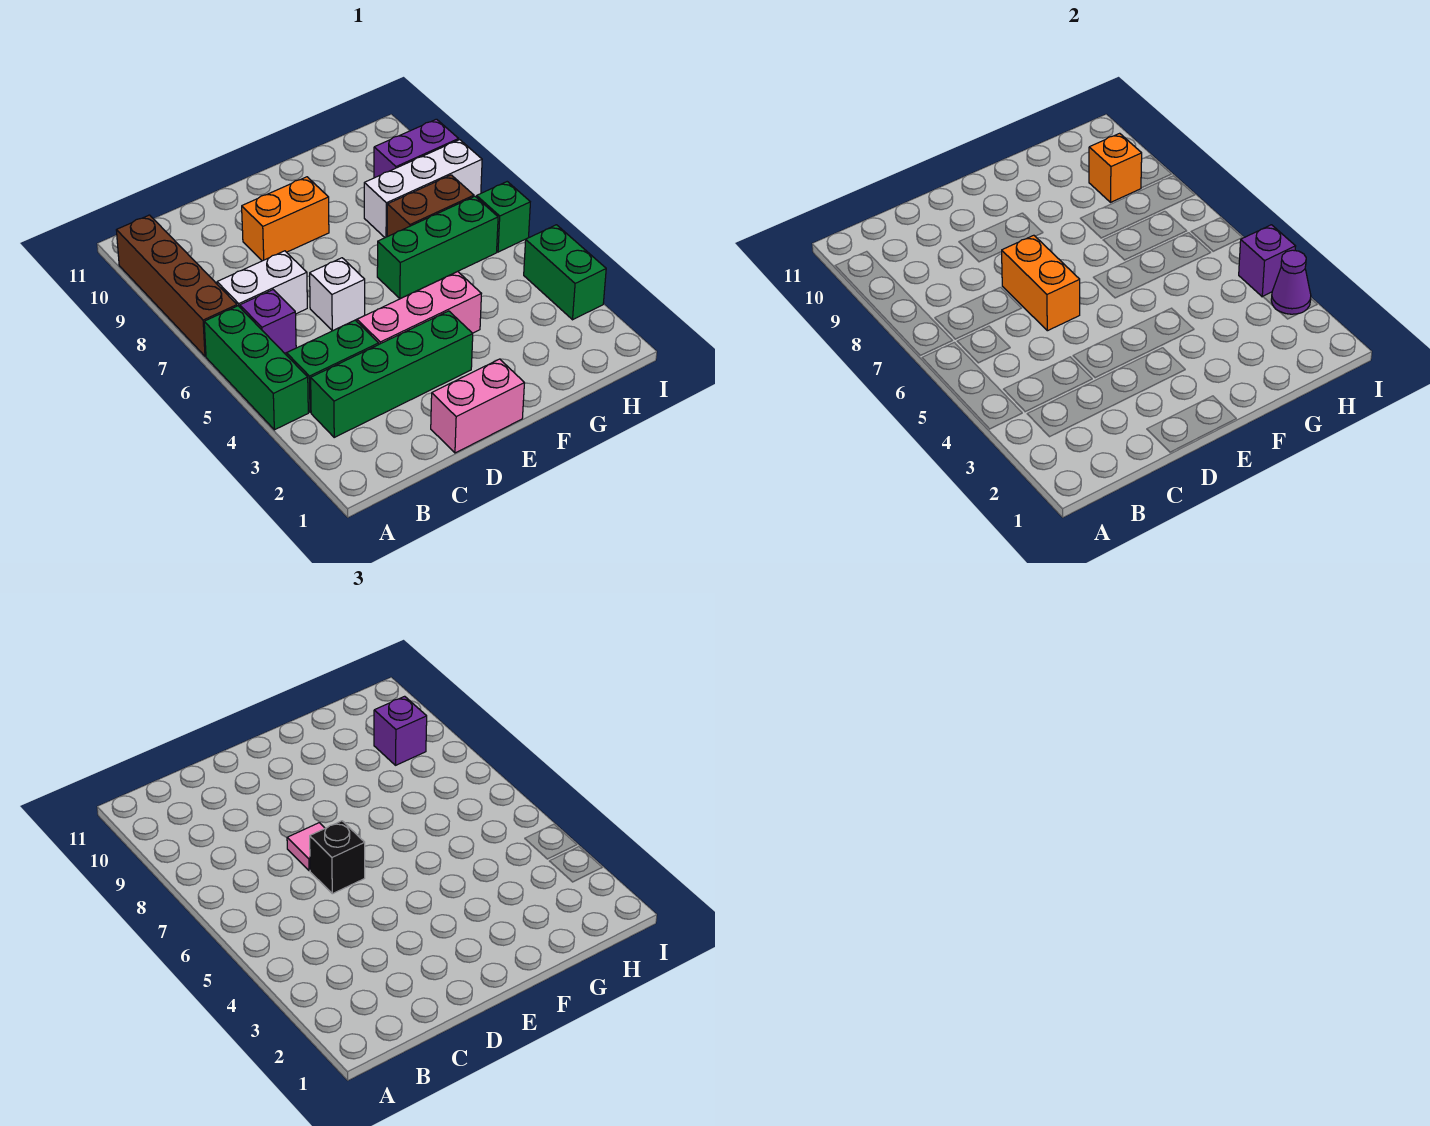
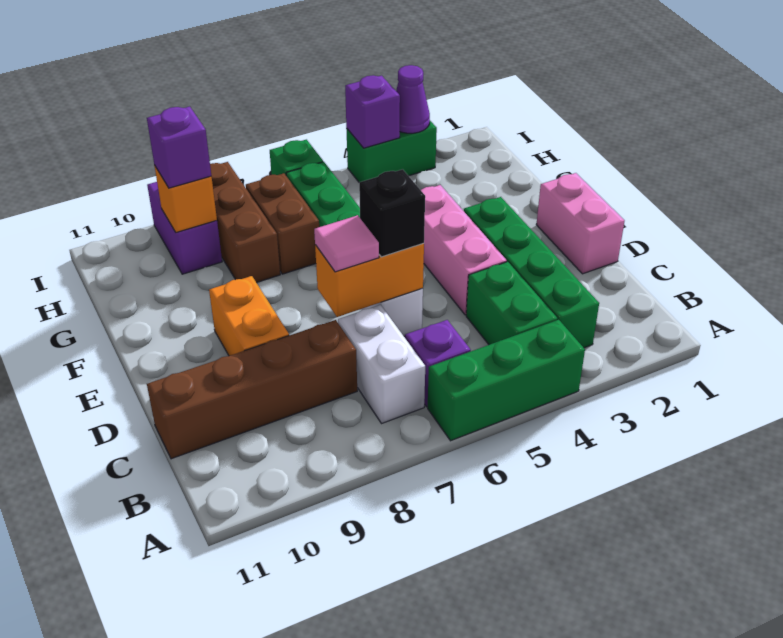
brown brick A7:A10 level 1 -> brown brick C8:C11 level 1
white brick G8:I8 level 1 -> brown brick G8:I8 level 1

